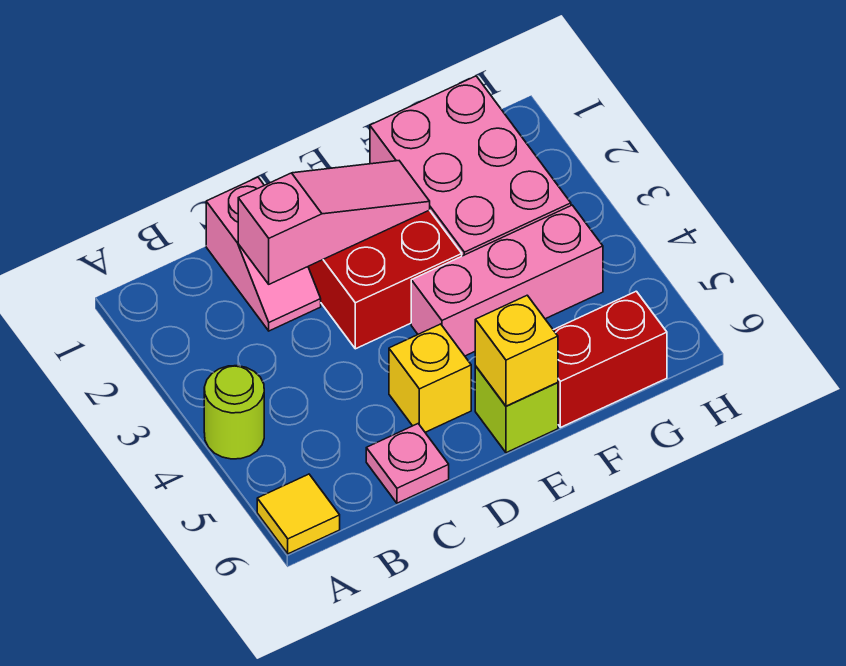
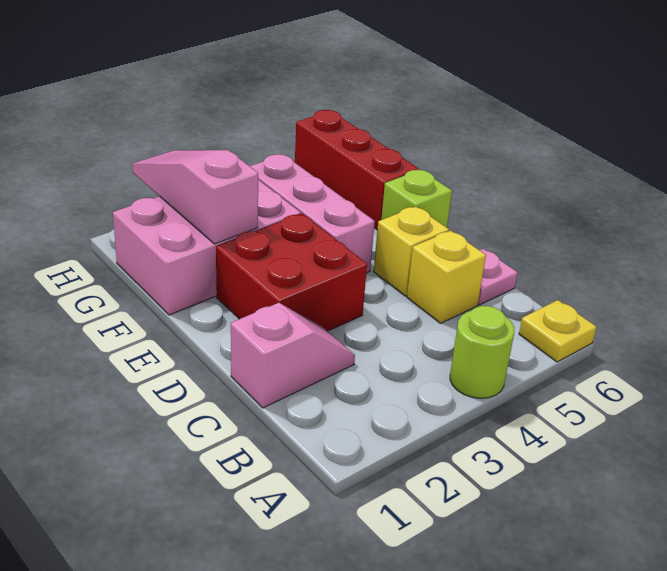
yellow tile A6 level 1 -> yellow plate A6 level 1
pink slope C2:E2 level 2 top C -> pink slope F2:H2 level 2 top F
yellow brick E6 level 2 -> yellow brick C5 level 1
red brick F6:G6 level 1 -> red brick F6:H6 level 1

